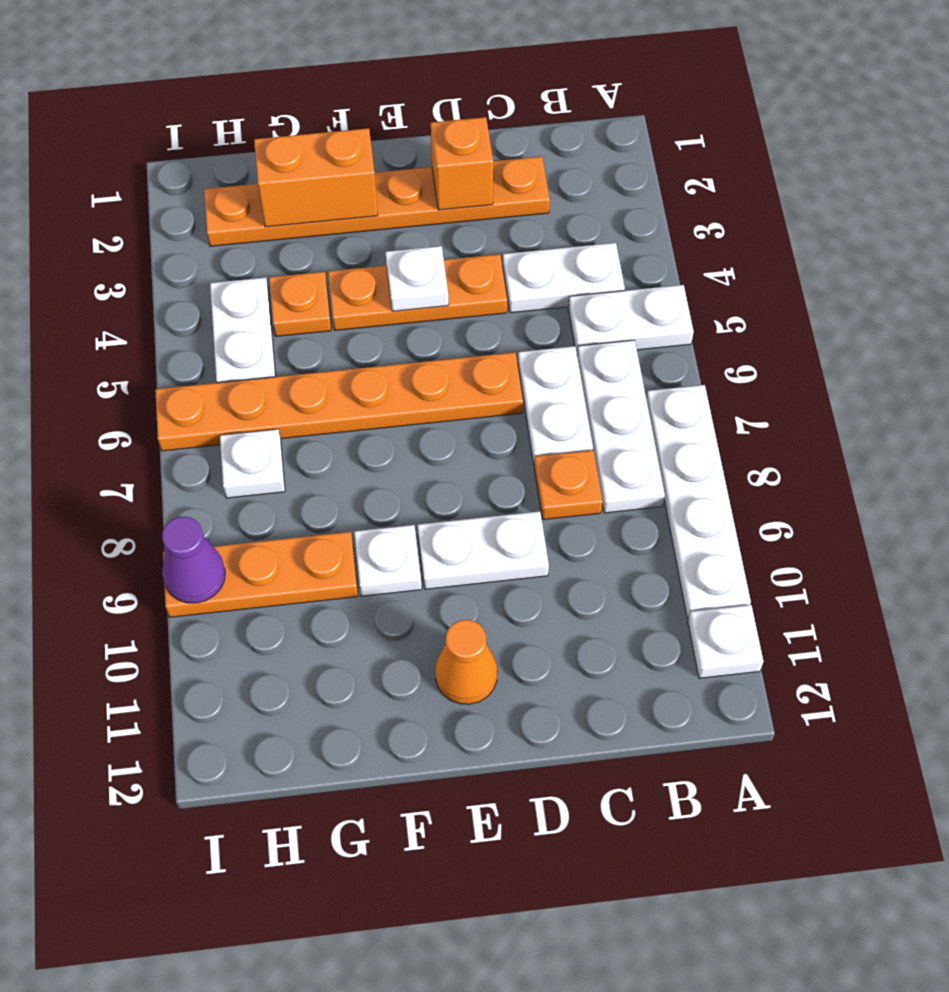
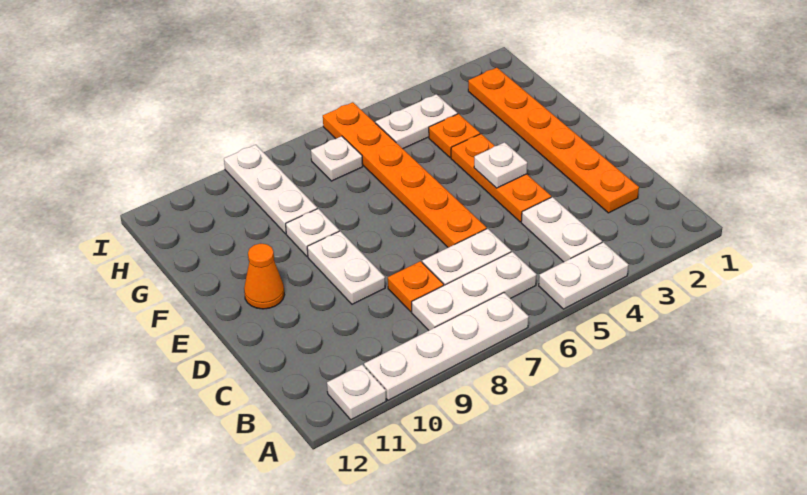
white plate A5:B5 level 1 -> white plate A4:A5 level 1
orange brick D2 level 2 -> none
orange brick F2:G2 level 2 -> none
orange plate G9:I9 level 1 -> white plate G9:I9 level 1
purple cone I9 level 2 -> none

